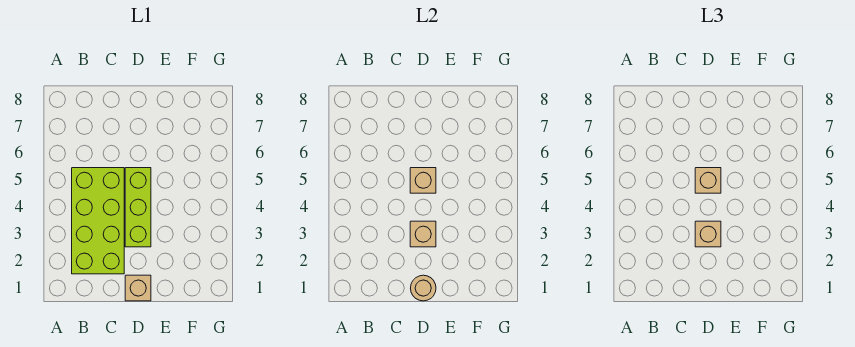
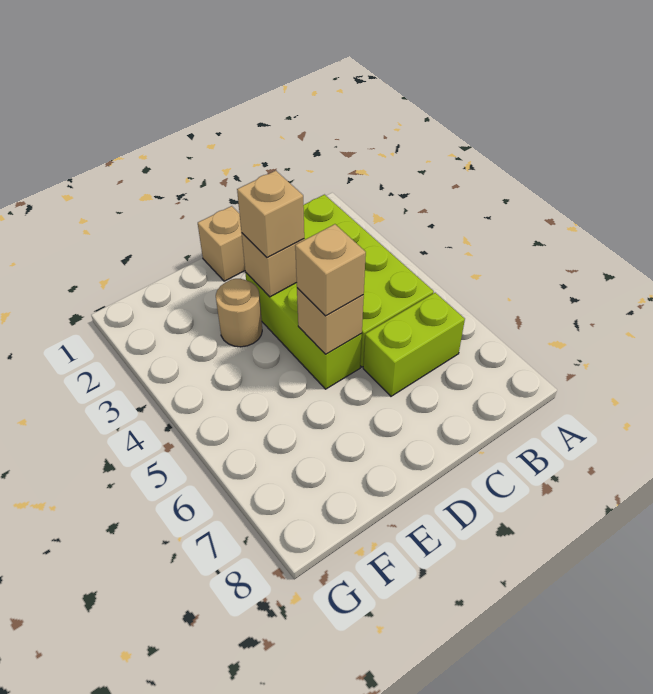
none -> lime brick B6:C6 level 1
tan round brick D1 level 2 -> tan round brick E3 level 1

